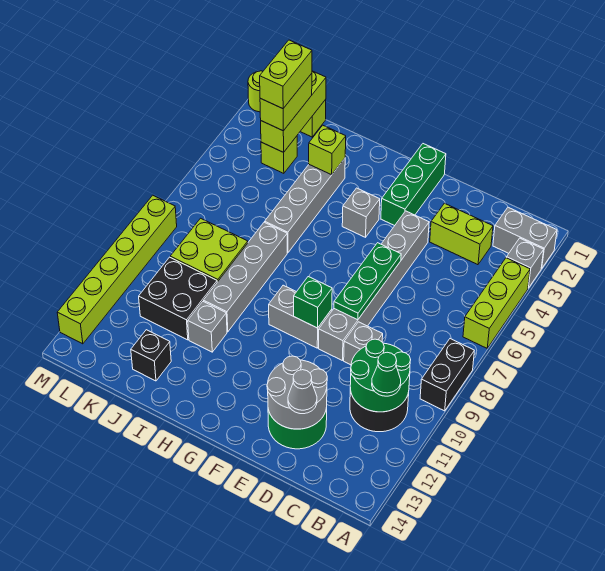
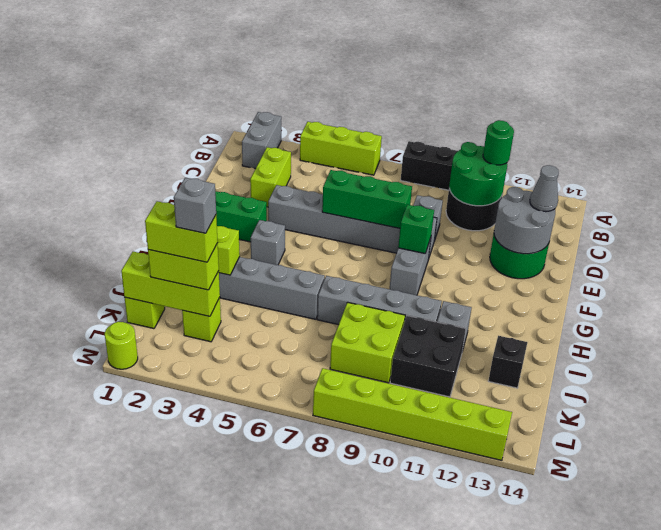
grey brick A3 level 1 -> grey brick K3 level 5
green cone B11 level 3 -> green round brick B11 level 3
green plate E6:E8 level 2 -> green brick E6:E8 level 2

